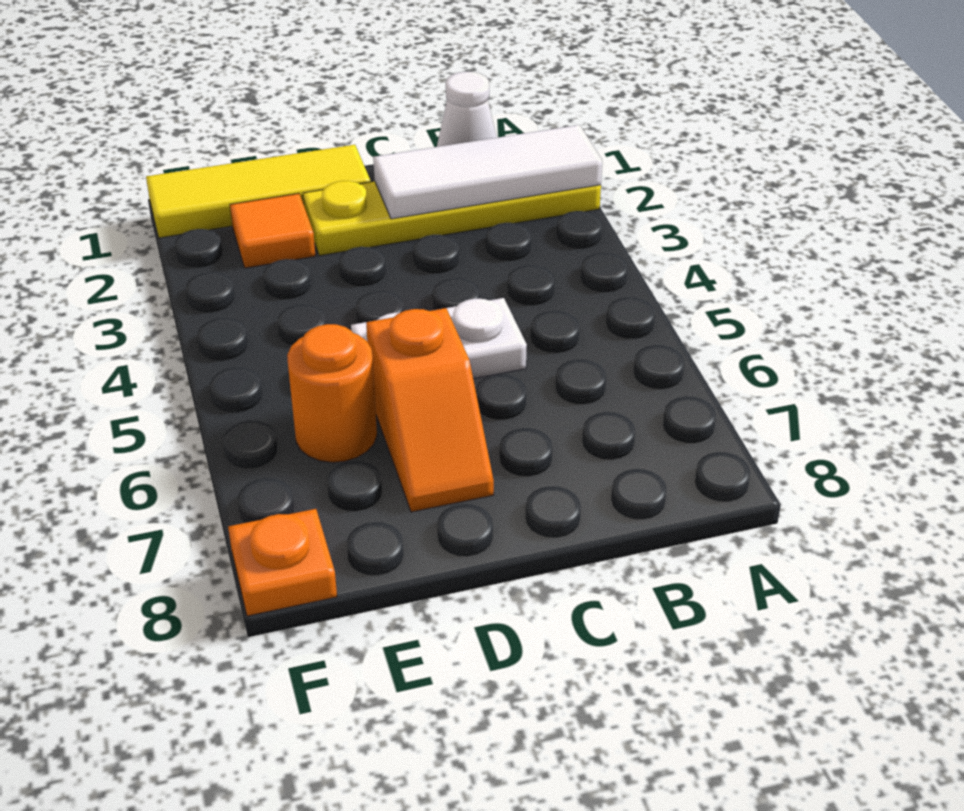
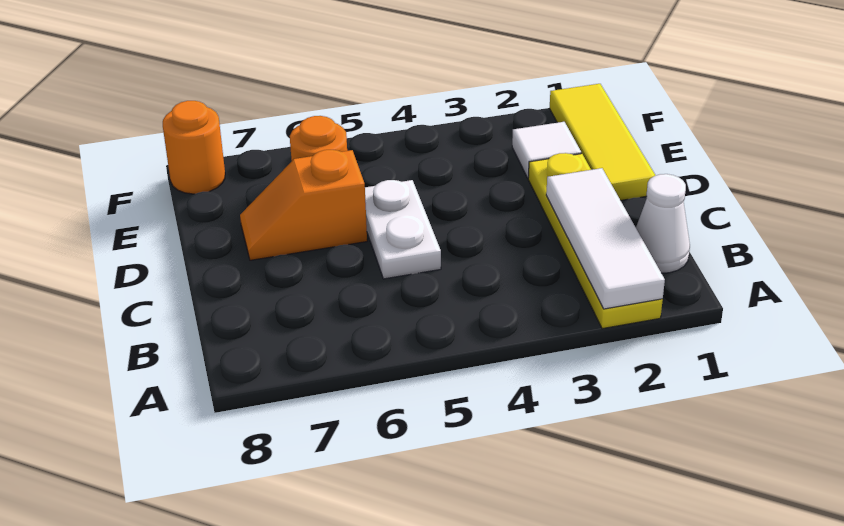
orange tile E2 level 1 -> white tile E2 level 1
orange plate F8 level 1 -> orange round brick F8 level 1

